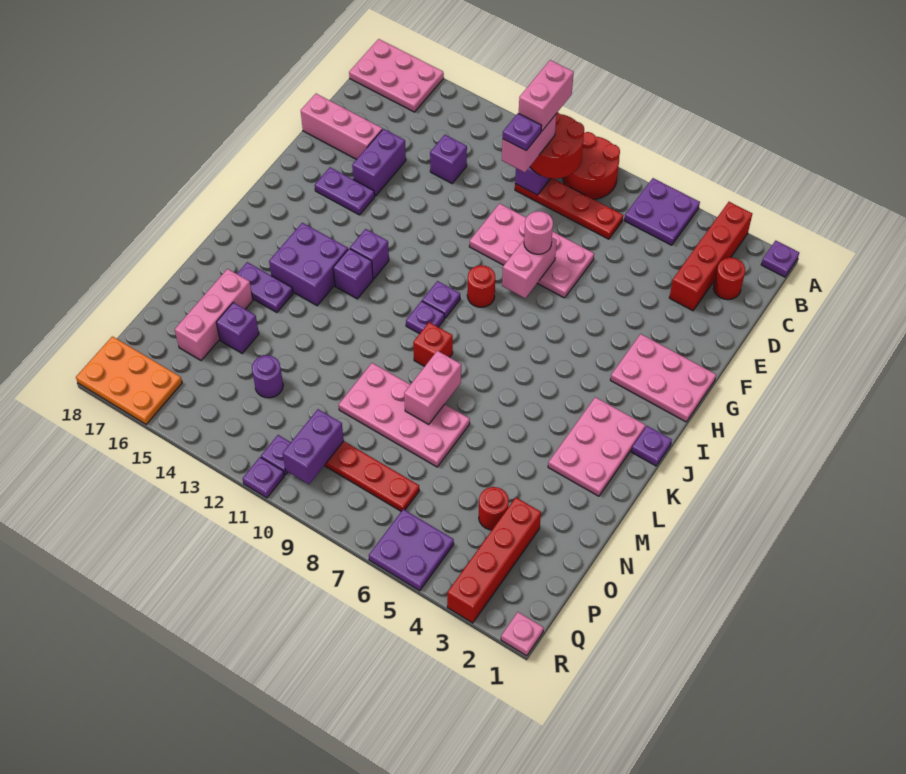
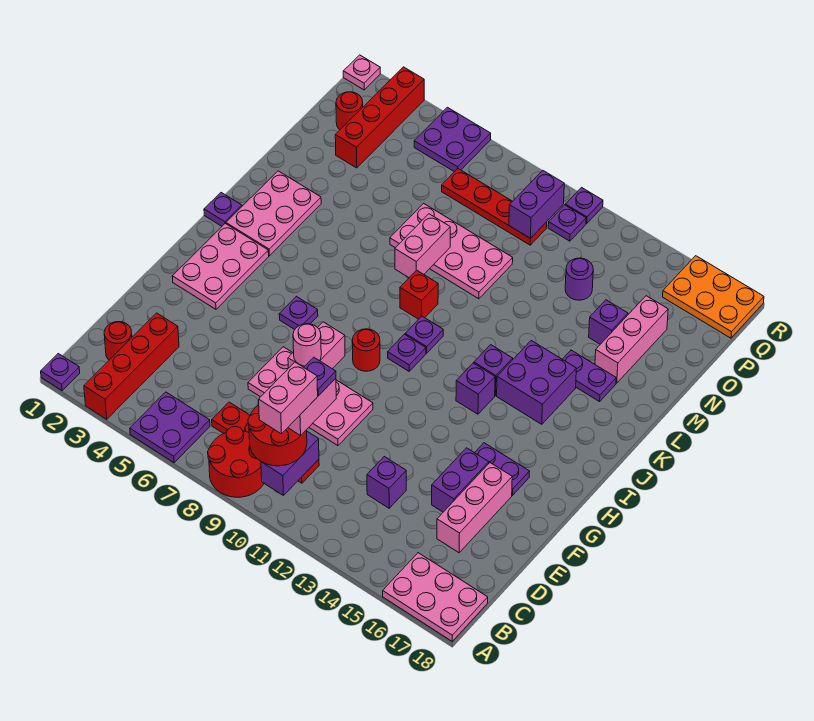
pink brick E16:E18 level 1 -> pink brick D16:F16 level 1
pink plate G1:H3 level 1 -> pink plate G2:I3 level 1
none -> purple plate H6 level 1
red round brick O4 level 1 -> red round brick P2 level 1

